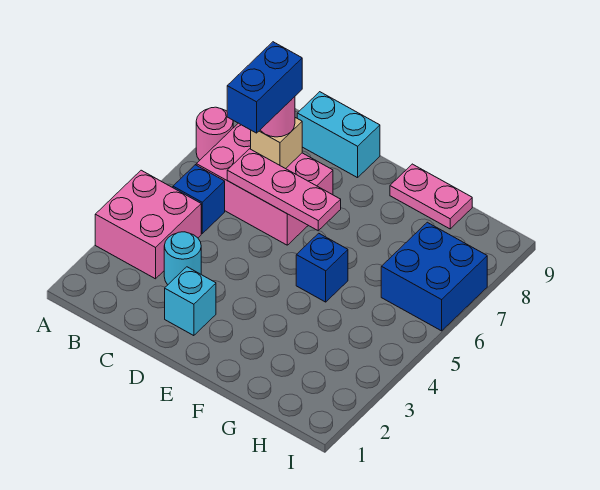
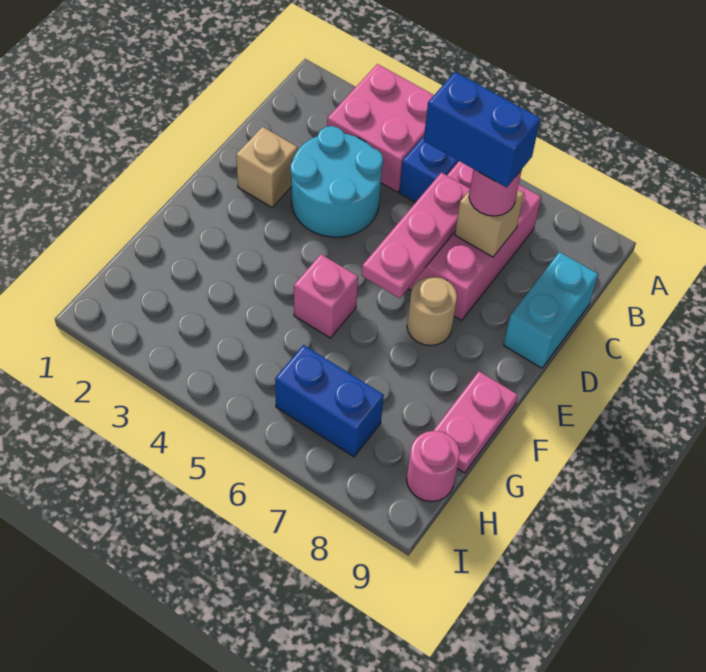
pink round brick A7 level 1 -> pink round brick H9 level 1
cyan round brick C3 level 1 -> cyan round brick C3:D4 level 1
cyan brick D2 level 1 -> tan brick D2 level 1
none -> tan round brick E7 level 1
blue brick F5 level 1 -> pink brick F5 level 1
blue brick H6:I7 level 1 -> blue brick H6:H7 level 1

